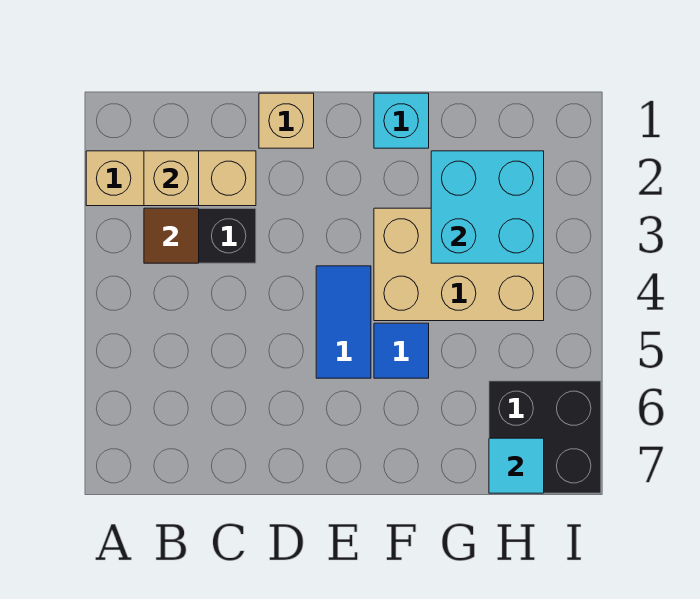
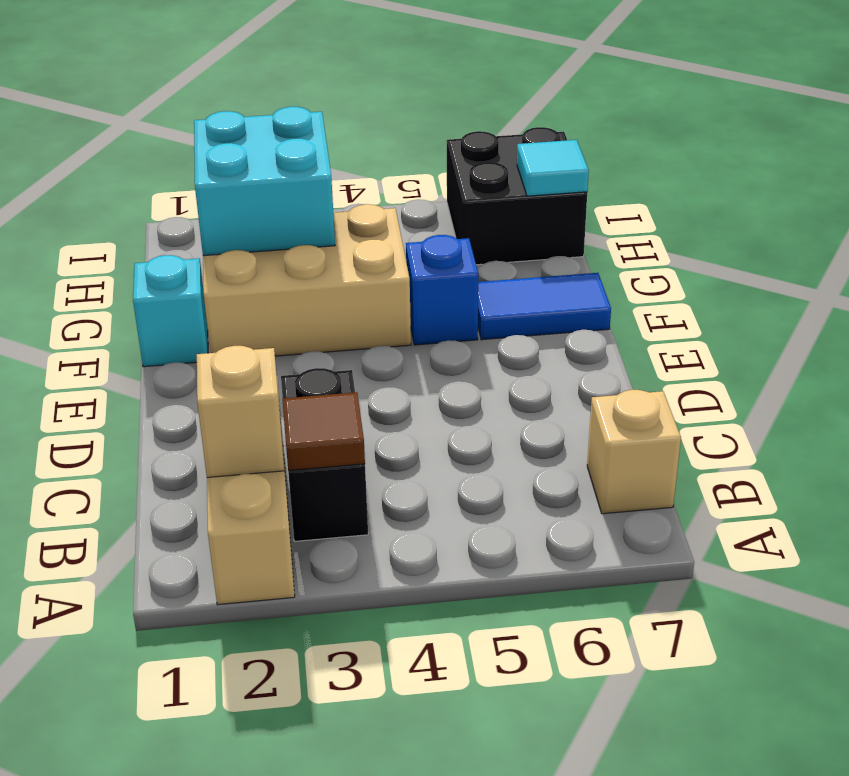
tan brick D1 level 1 -> tan brick B7 level 1
blue tile E4:E5 level 1 -> blue tile F6:F7 level 1
tan brick F3:H4 level 1 -> tan brick F2:G4 level 1
blue tile F5 level 1 -> blue brick F5 level 1

